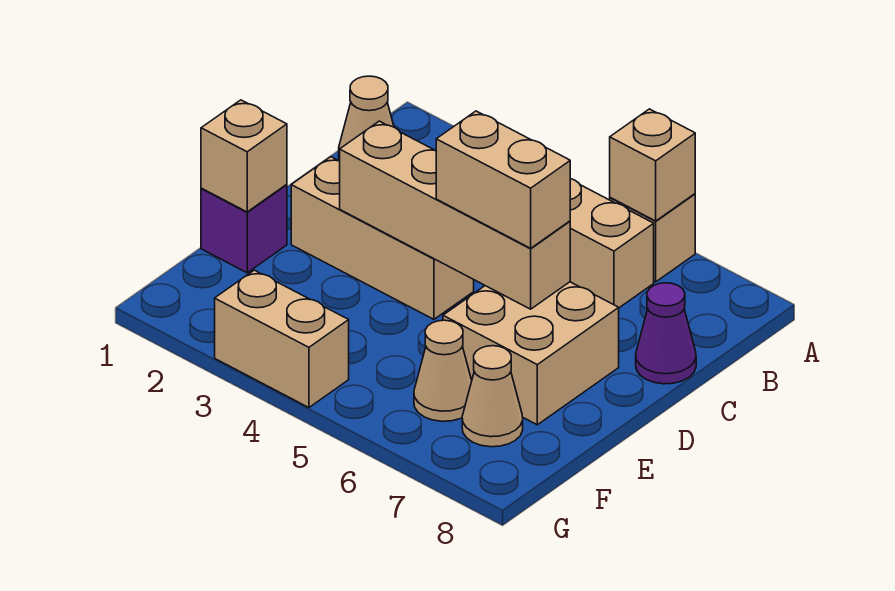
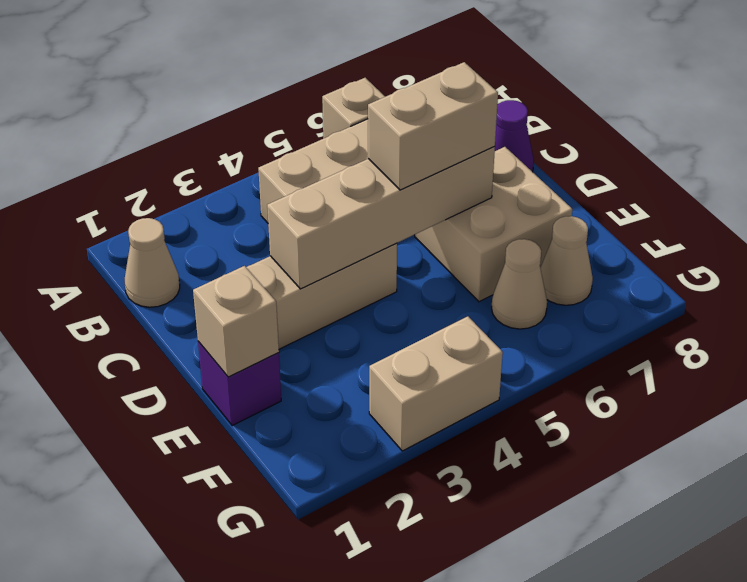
tan brick A6 level 2 -> none

